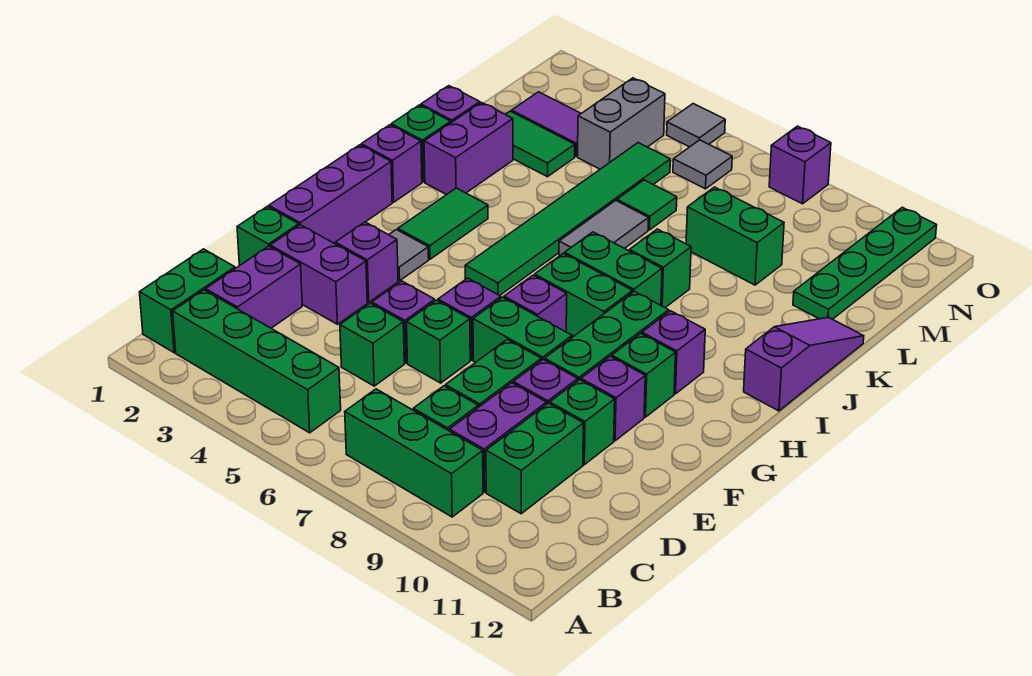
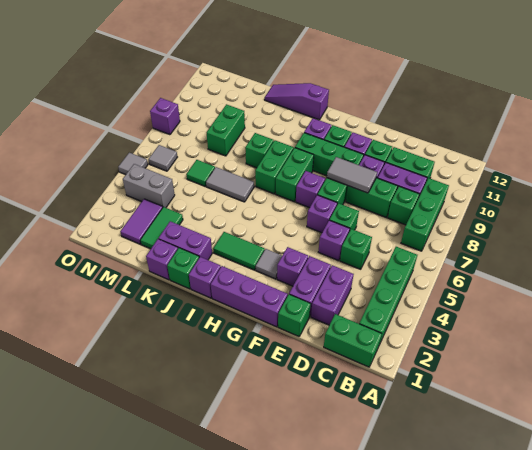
purple brick C2:D2 level 1 -> purple brick D2:D3 level 1
none -> grey tile E8:F8 level 2
green tile H5:M5 level 1 -> none
green plate L11:O11 level 1 -> none

